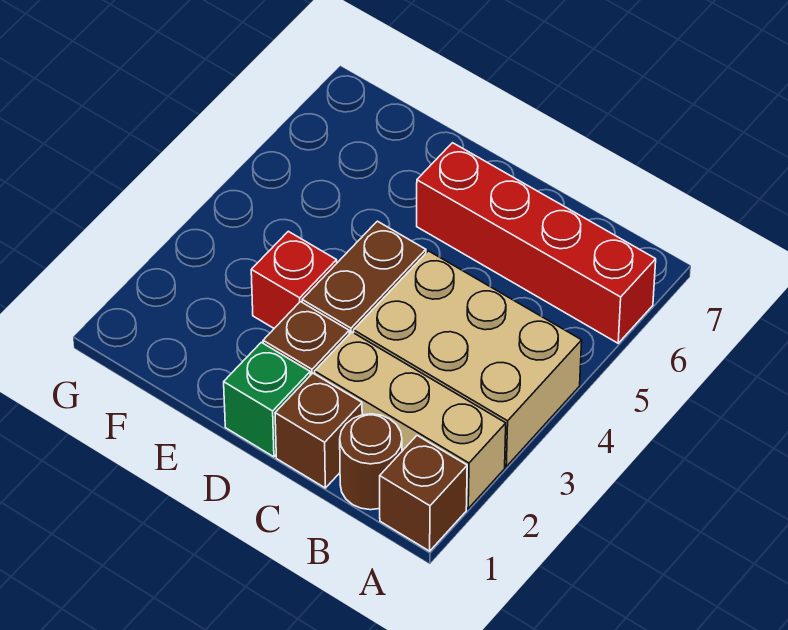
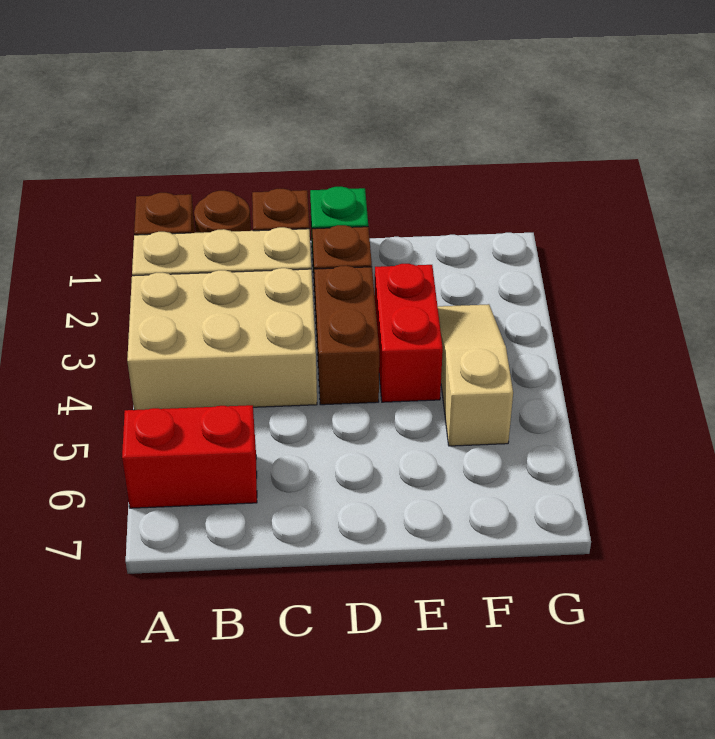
red brick A6:D6 level 1 -> red brick A6:B6 level 1
red brick E3 level 1 -> red brick E3:E4 level 1
none -> tan slope F3:F5 level 1 top 5

